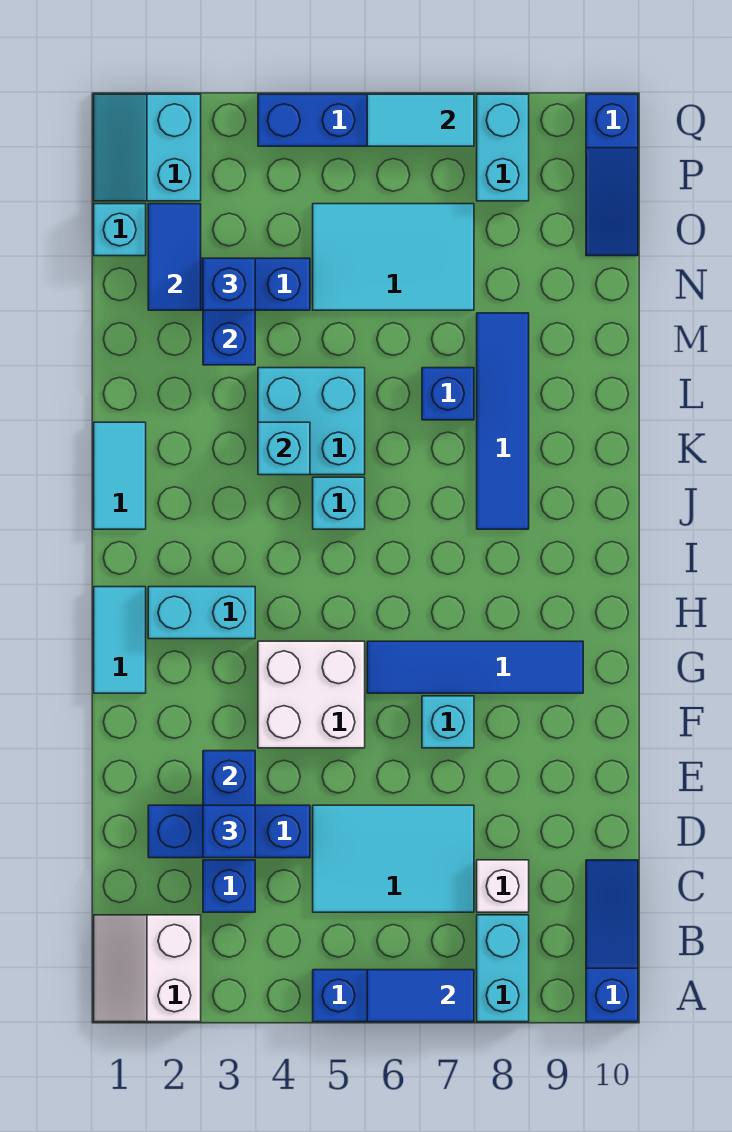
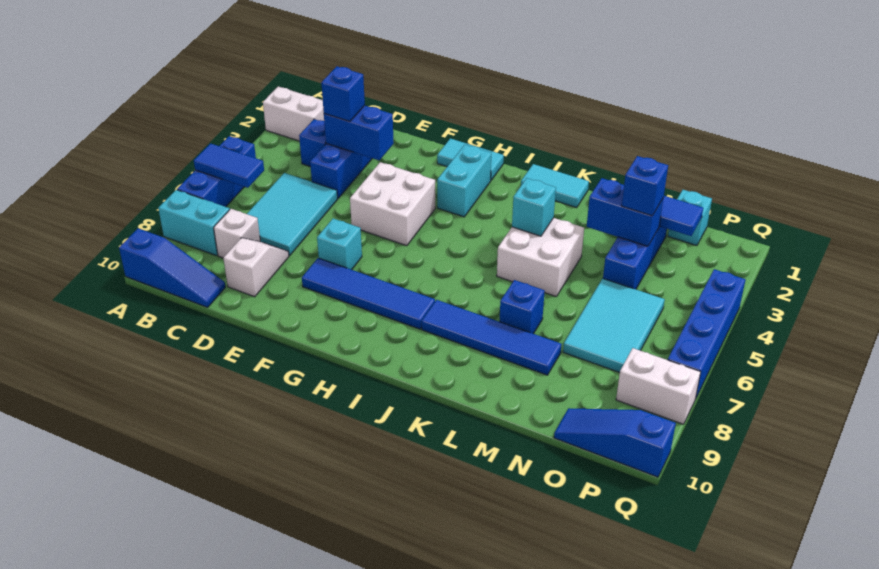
blue tile A6:A7 level 2 -> blue tile A6:B6 level 2
none -> white slope D8:D9 level 1 top 9
blue tile G6:G9 level 1 -> blue tile F8:I8 level 1
cyan brick J5 level 1 -> none
cyan brick K4:L5 level 1 -> white brick K4:L5 level 1
cyan slope P1:Q2 level 1 top 2 -> none
cyan brick P8:Q8 level 1 -> white brick P8:Q8 level 1
cyan tile Q6:Q7 level 2 -> none

